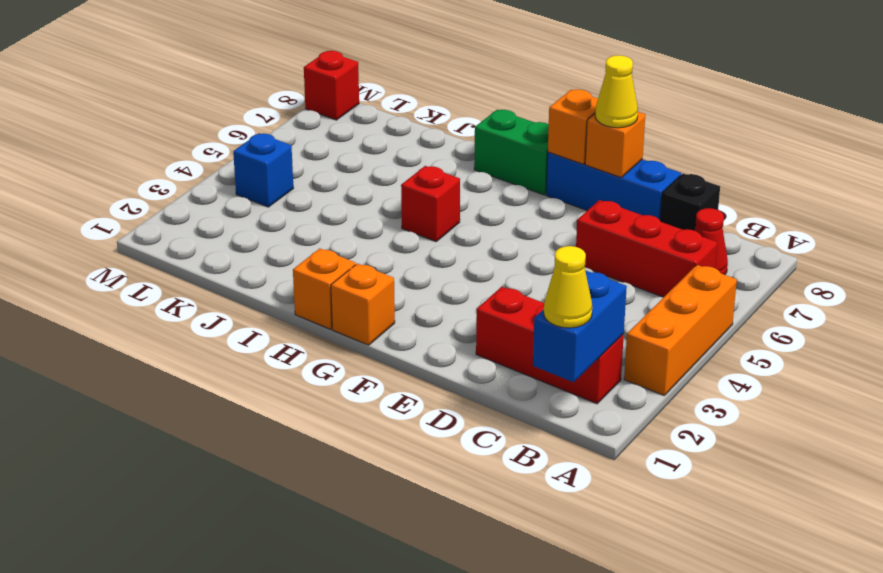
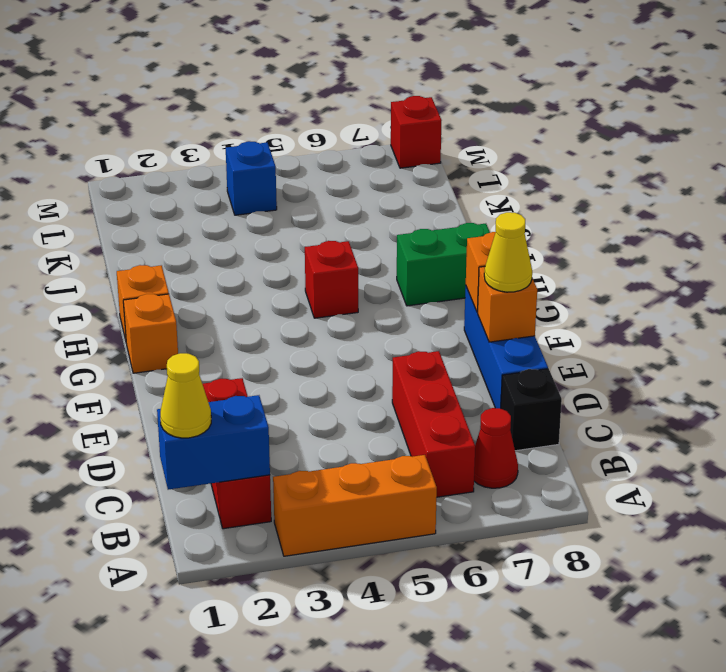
green brick G8:H8 level 1 -> green brick H7:H8 level 1

